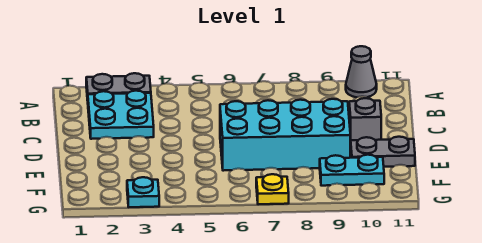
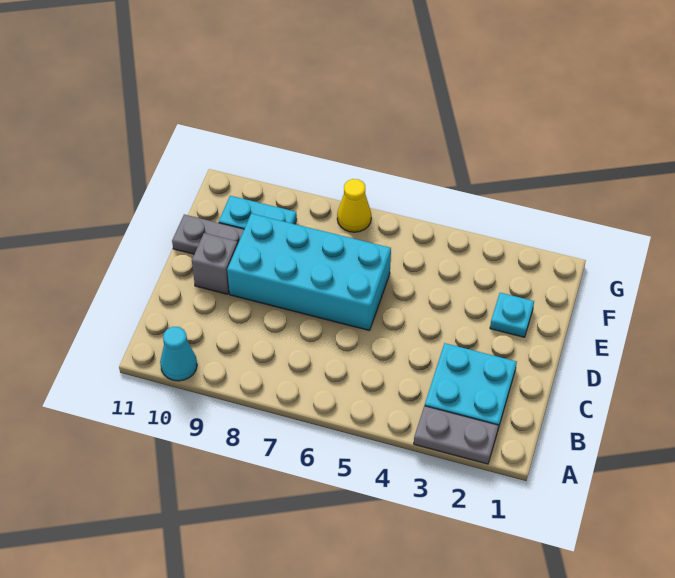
grey cone A10 level 1 -> cyan cone A10 level 1
cyan plate G3 level 1 -> cyan plate E2 level 1
yellow plate G7 level 1 -> yellow cone G7 level 1

